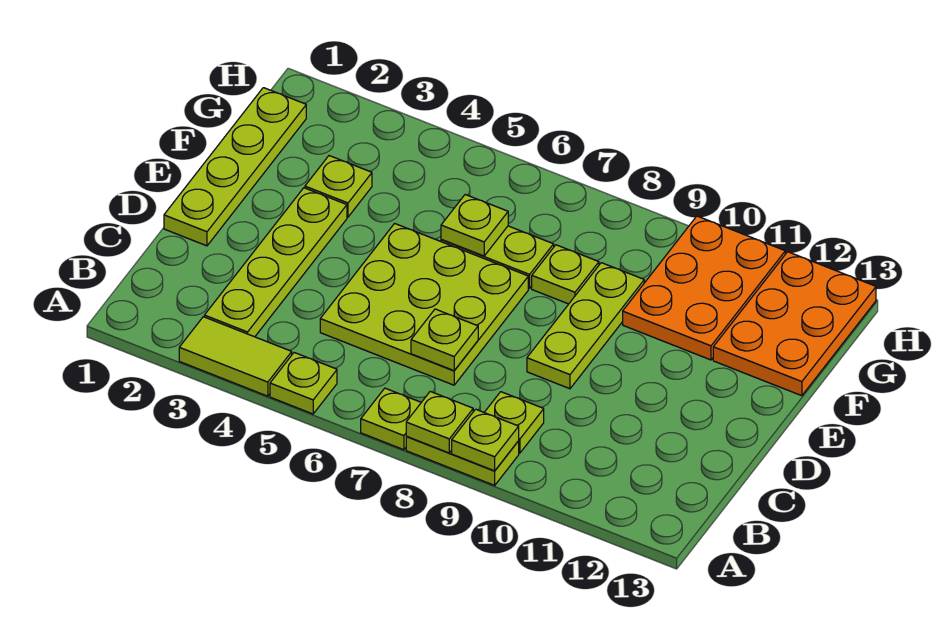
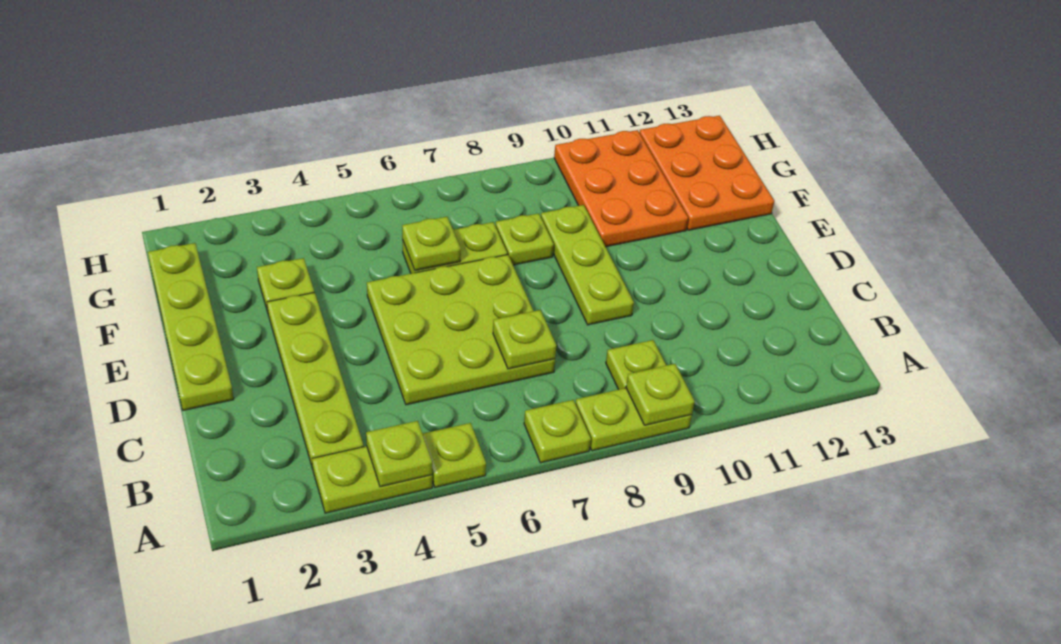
lime tile A3:A4 level 1 -> lime plate A3:A4 level 1
lime plate A8 level 2 -> lime plate A4 level 2

